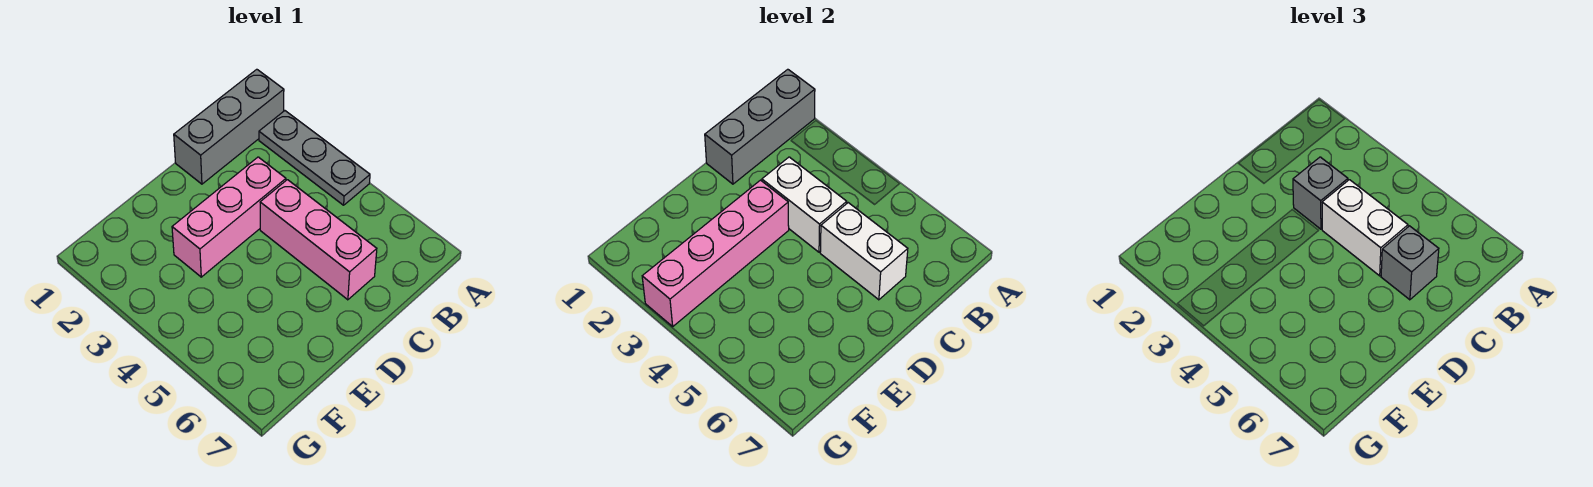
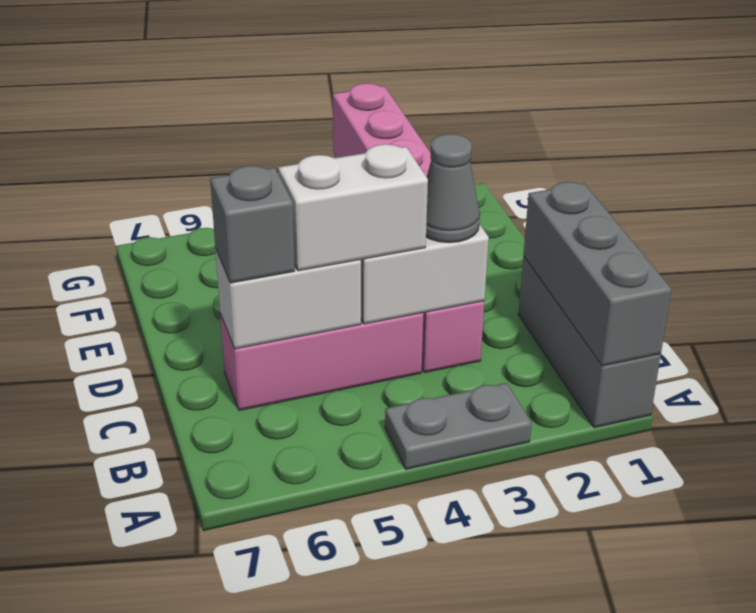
grey plate A2:A4 level 1 -> grey plate A3:A4 level 1
grey brick C3 level 3 -> grey cone C3 level 3

